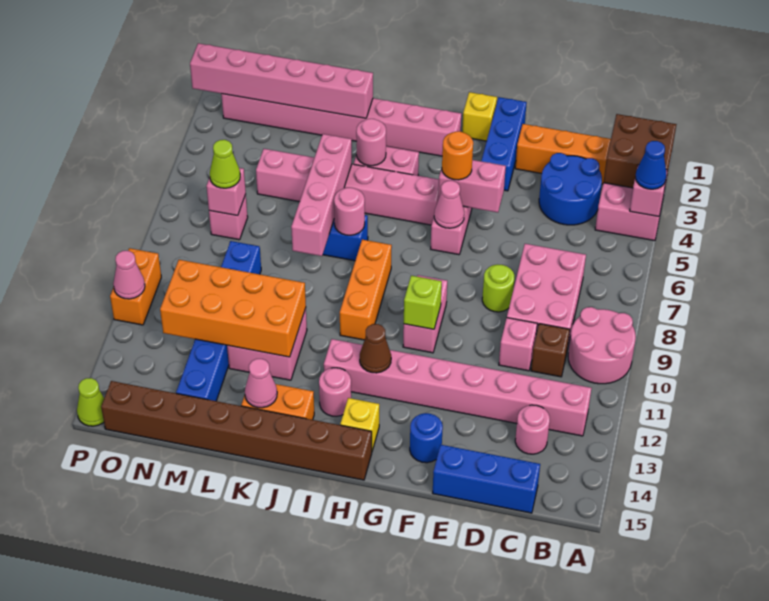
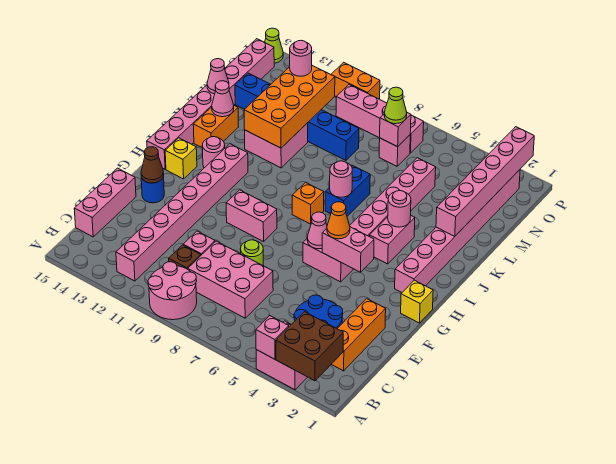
blue cone A4 level 3 -> none
pink round brick C13 level 1 -> pink round brick N12 level 3
blue brick C15:E15 level 1 -> pink brick C15:E15 level 1
blue brick F1:F3 level 1 -> none
pink brick F5:G5 level 2 -> pink brick G4:G5 level 2
orange round brick G5 level 3 -> orange cone G5 level 3
lime brick G10 level 2 -> none
brown cone H12 level 2 -> brown cone F14 level 2
brown brick H15:O15 level 1 -> pink brick H15:O15 level 1
orange brick I8:I10 level 1 -> orange brick I8 level 1
pink brick K5:K8 level 2 -> pink brick O7:O10 level 1
pink cone P11 level 2 -> pink cone L15 level 2

